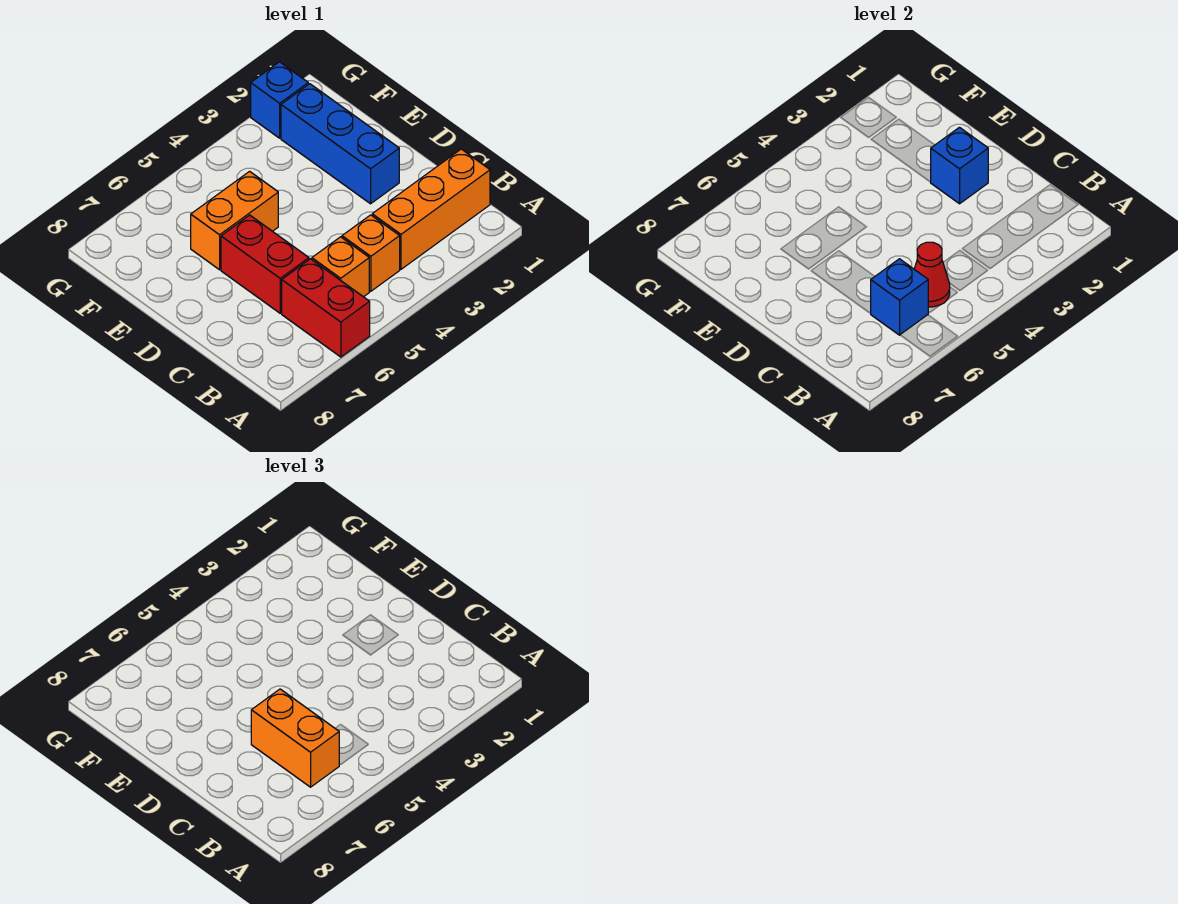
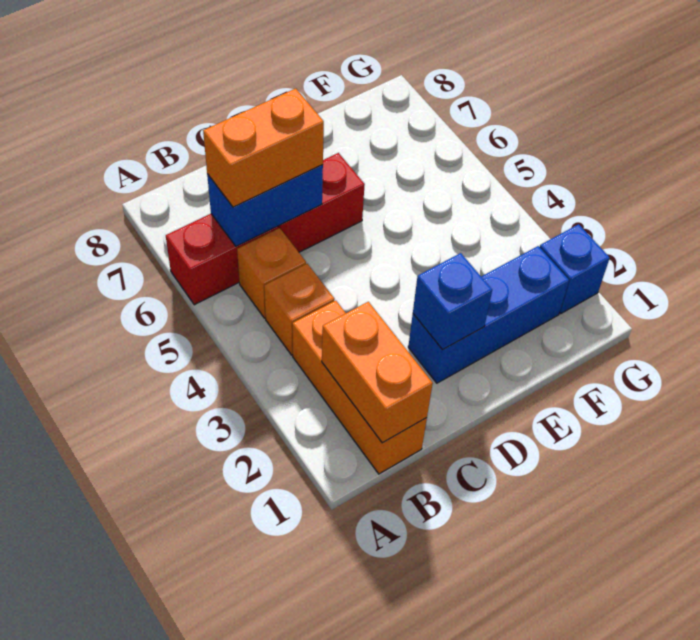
red cone B5 level 2 -> none
blue brick B6 level 2 -> blue brick B6:C6 level 2
orange brick E5:E6 level 1 -> orange brick B1:B2 level 2

